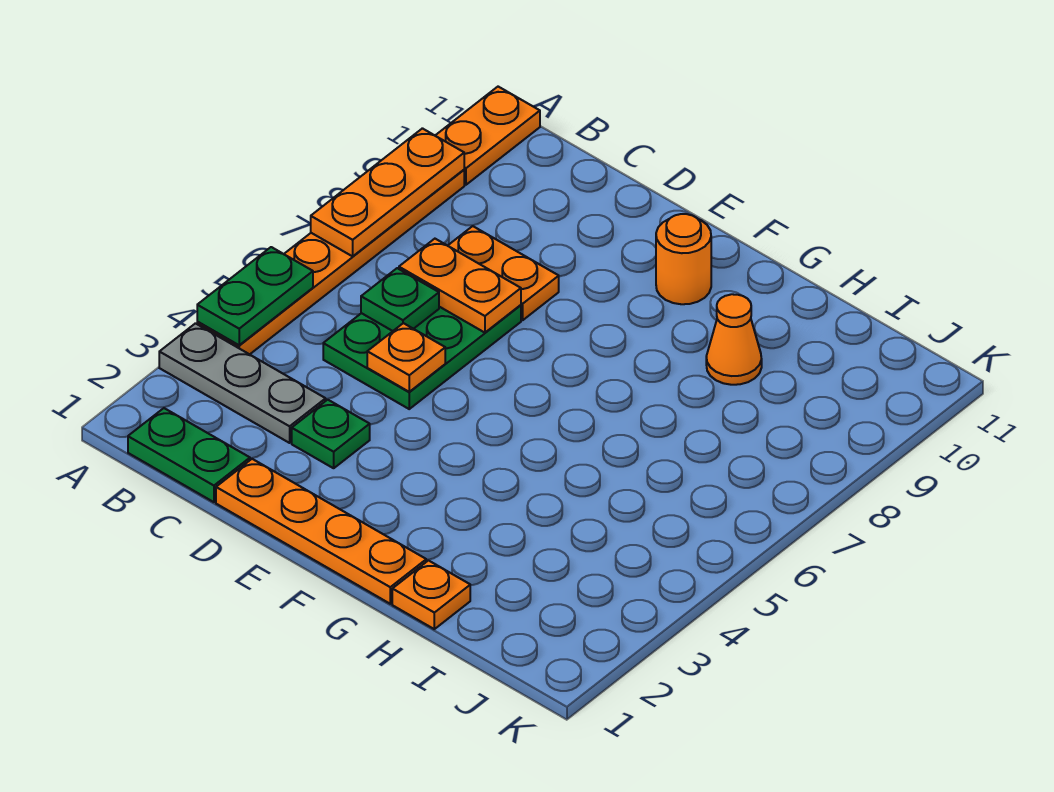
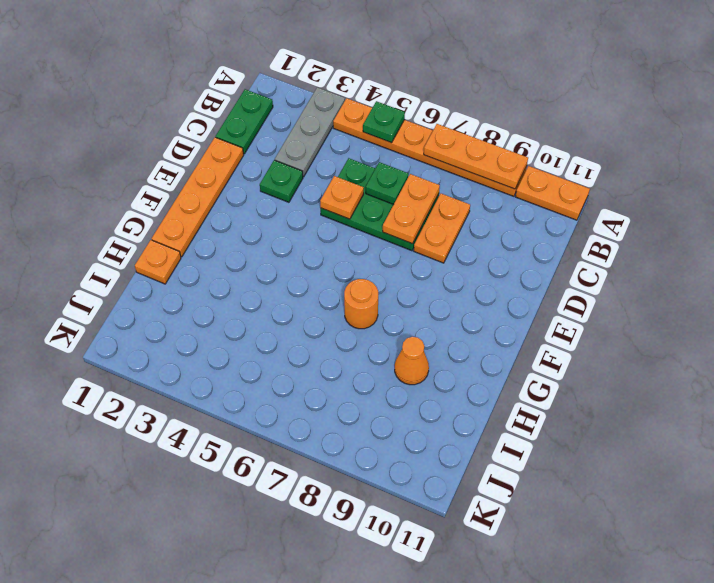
green plate A4:A5 level 2 -> green plate A5 level 2
orange round brick F10 level 1 -> orange round brick G7 level 1

